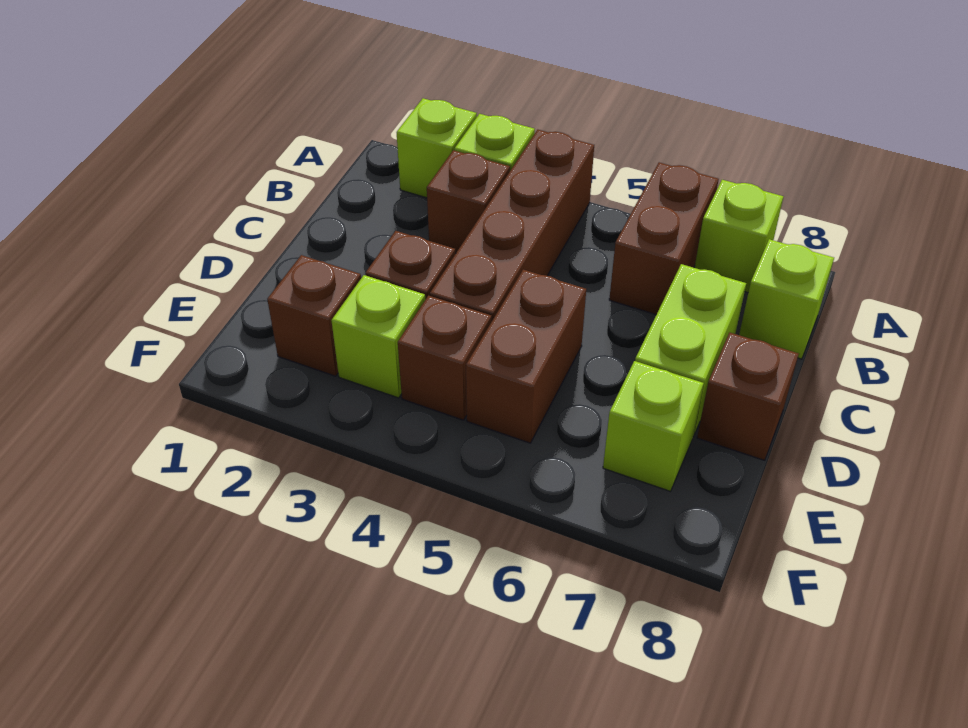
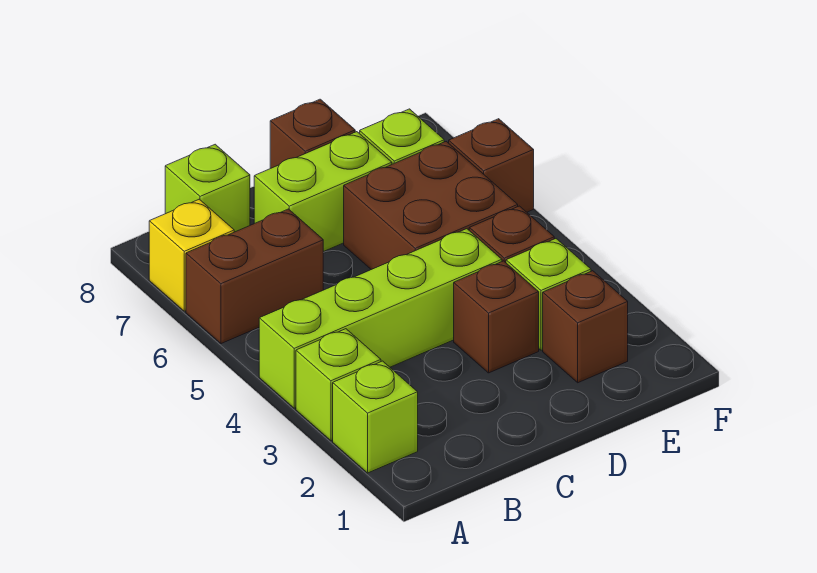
brown brick A4:D4 level 1 -> lime brick A4:D4 level 1
lime brick A7 level 1 -> yellow brick A7 level 1
brown brick B3 level 1 -> brown brick F6 level 1
brown brick D5:E5 level 1 -> brown brick D5:E6 level 1

